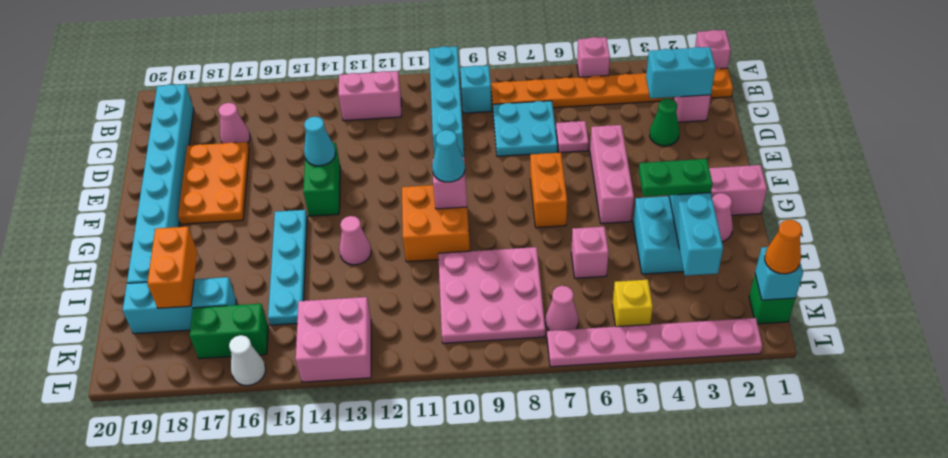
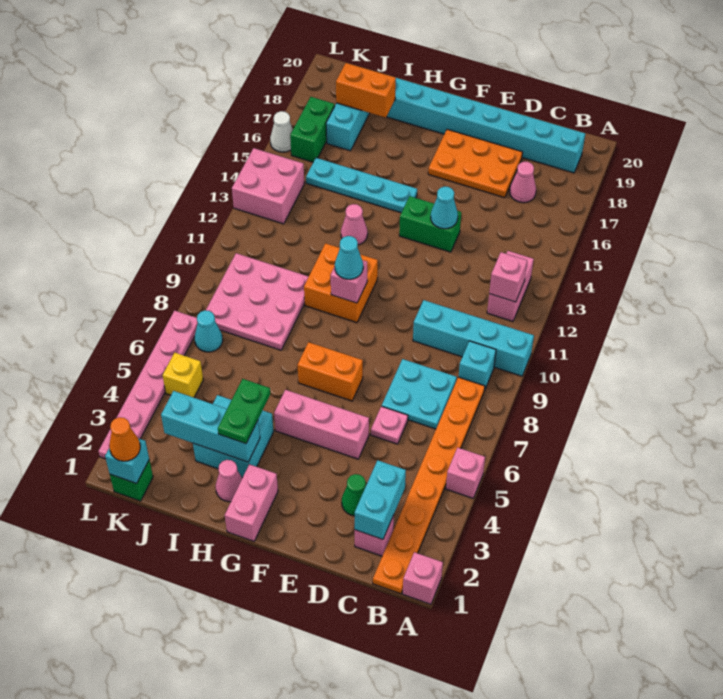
pink brick I6 level 1 -> pink brick B12 level 2
pink cone K7 level 1 -> cyan cone K7 level 1

